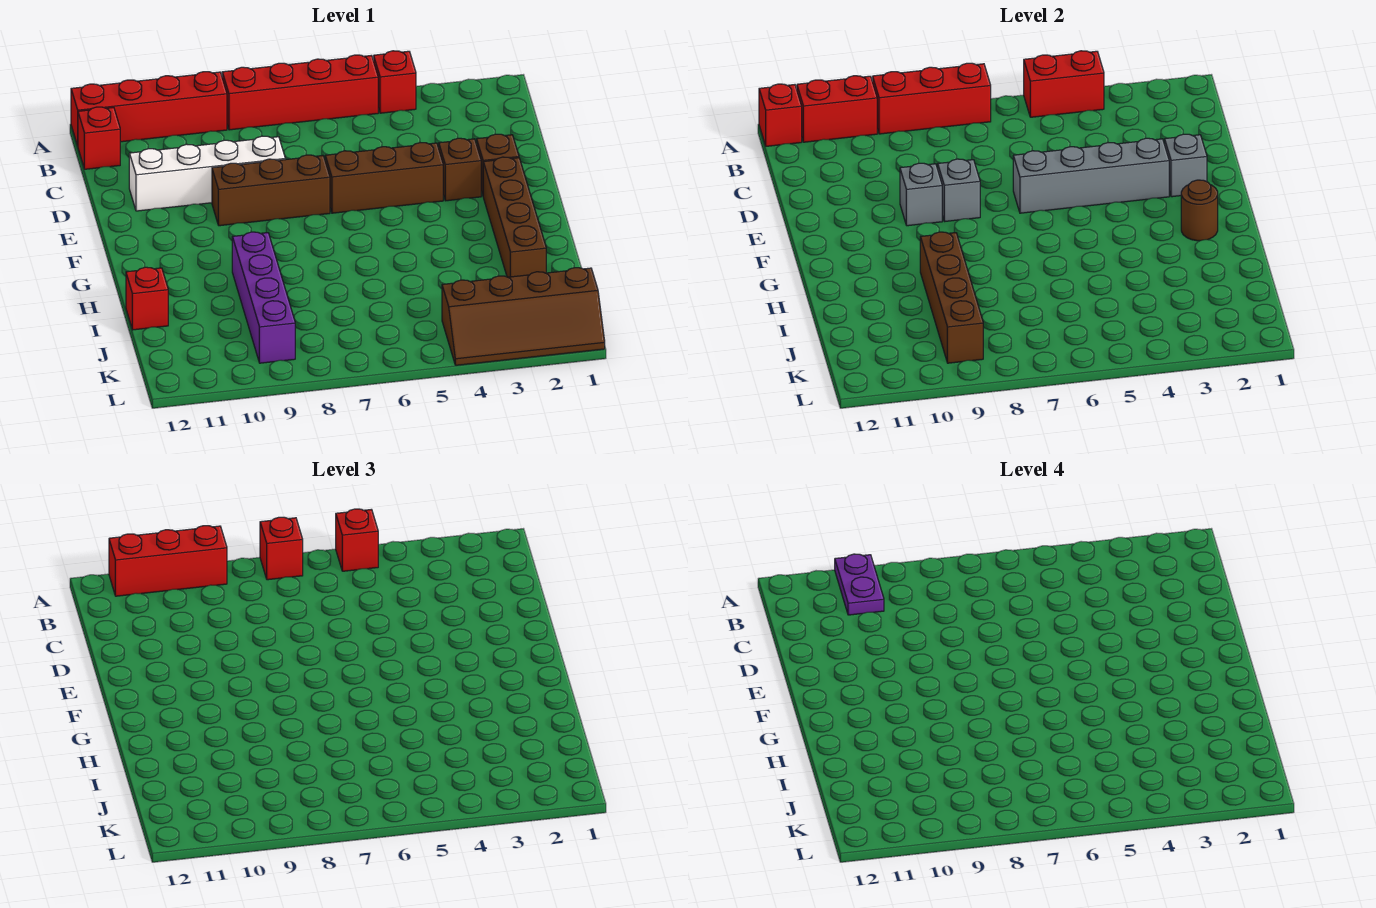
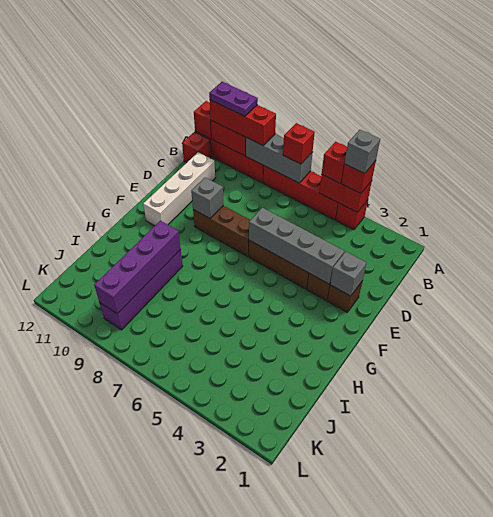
red brick A7:A9 level 2 -> grey brick A7:A9 level 2
purple plate A10:B10 level 4 -> purple plate A10:A11 level 4
white brick D8:D11 level 1 -> white brick C11:F11 level 1
grey brick E8 level 2 -> grey brick A4 level 4
brown brick F2:I2 level 1 -> none
brown round brick G2 level 2 -> none
brown brick H9:K9 level 2 -> purple brick H9:K9 level 2
red brick I12 level 1 -> red brick A4 level 3
brown slope K1:L4 level 1 top K -> none

